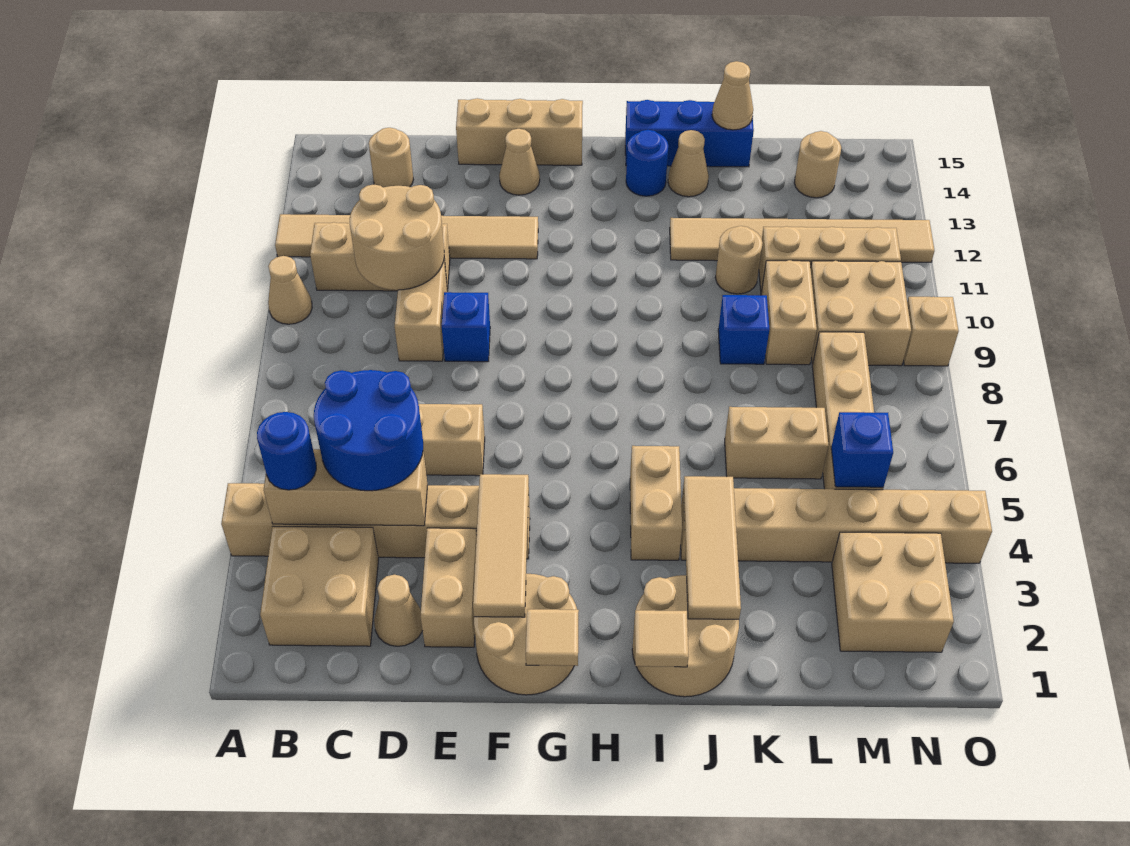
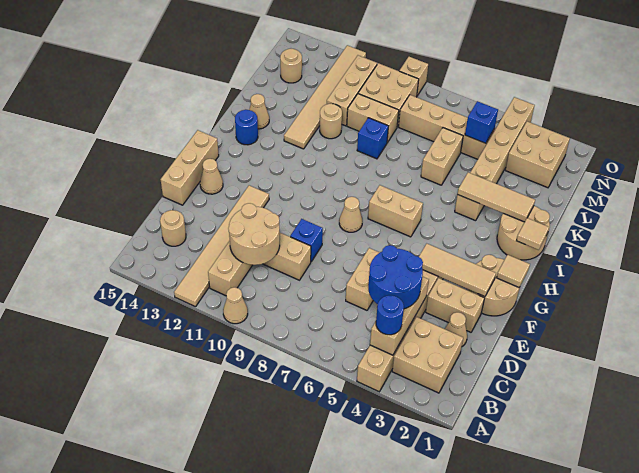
tan brick I4:I5 level 1 -> tan brick H6:H7 level 1
blue brick I15:K15 level 1 -> none
tan cone K15 level 2 -> tan cone G8 level 1

